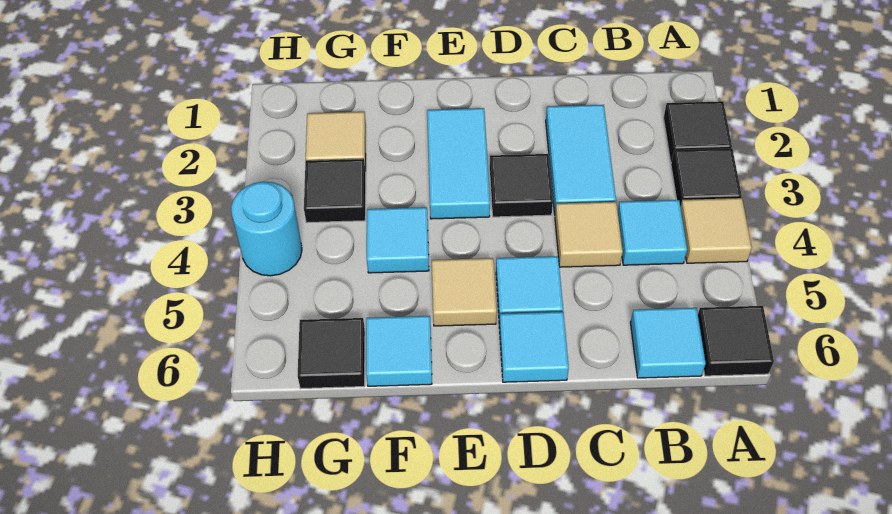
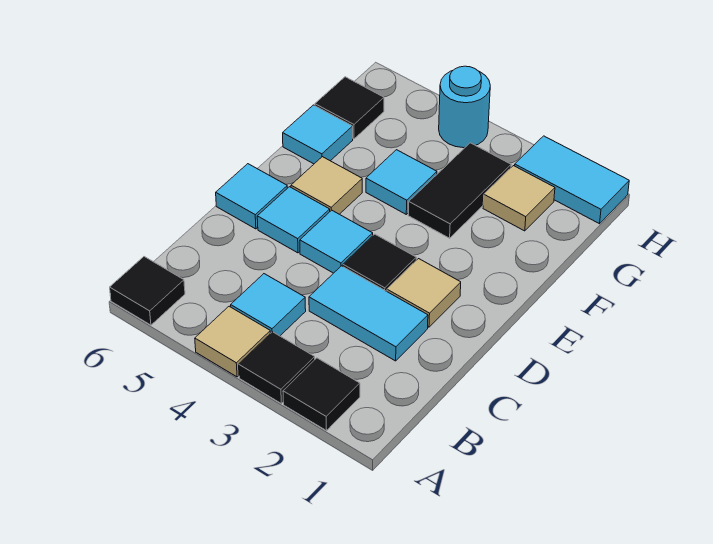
cyan tile B6 level 1 -> cyan tile D4 level 1
tan tile C4 level 1 -> tan tile D2 level 1
cyan tile E2:E3 level 1 -> cyan tile H1:H2 level 1
black tile G3 level 1 -> black tile F3:G3 level 1

